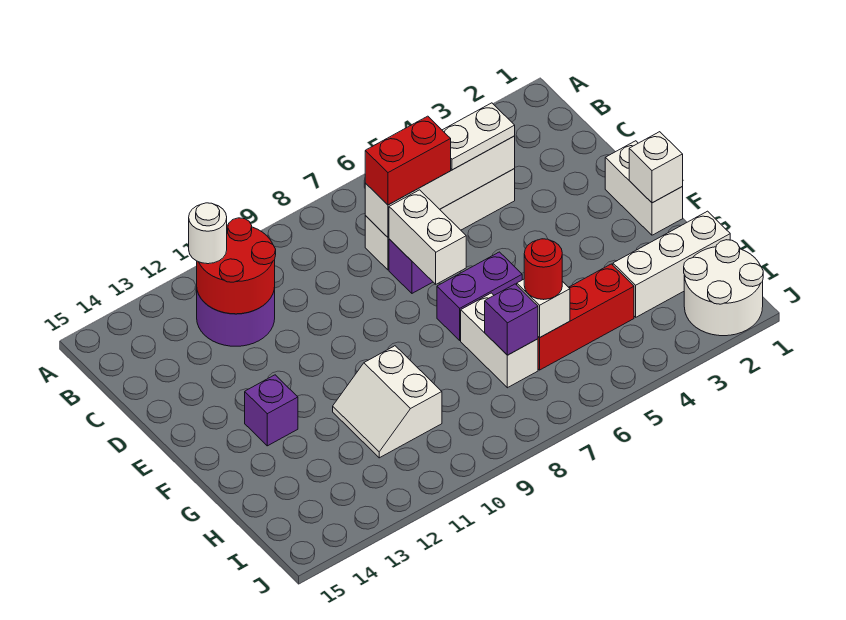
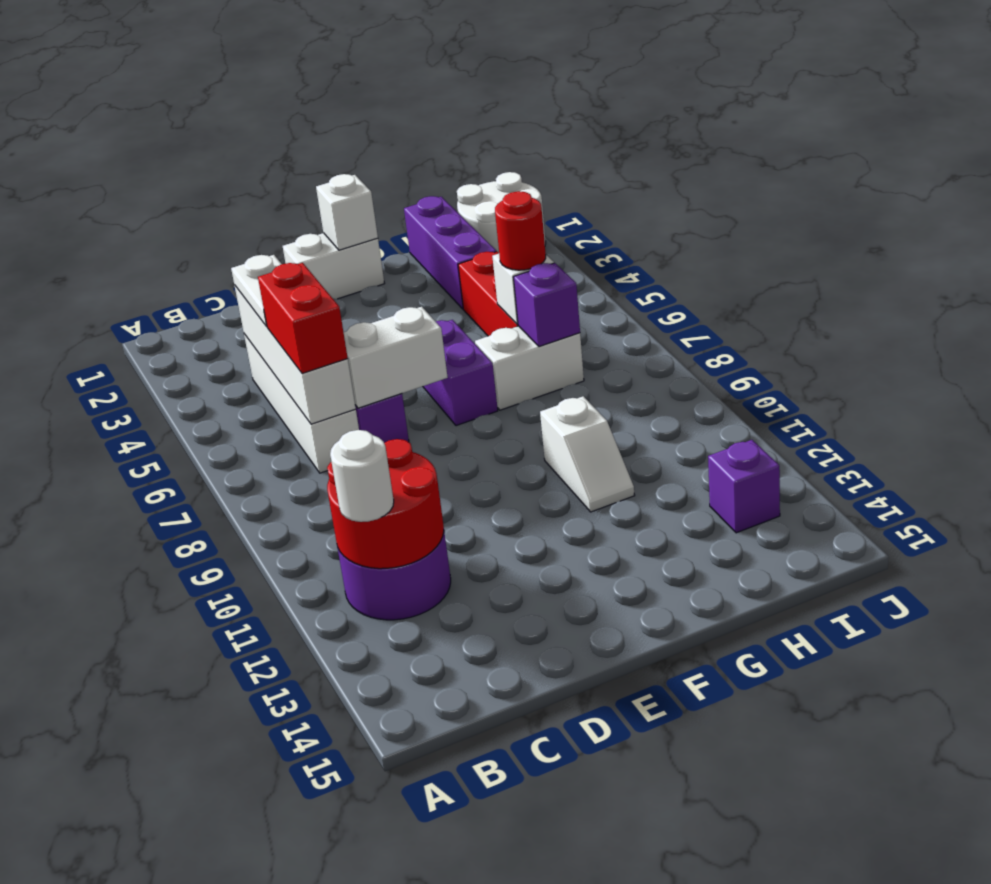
purple brick F13 level 1 -> purple brick I13 level 1
white slope G10:H11 level 1 top 10 -> white slope G10:G11 level 1 top 10
white brick H1:H3 level 1 -> purple brick H1:H3 level 1

